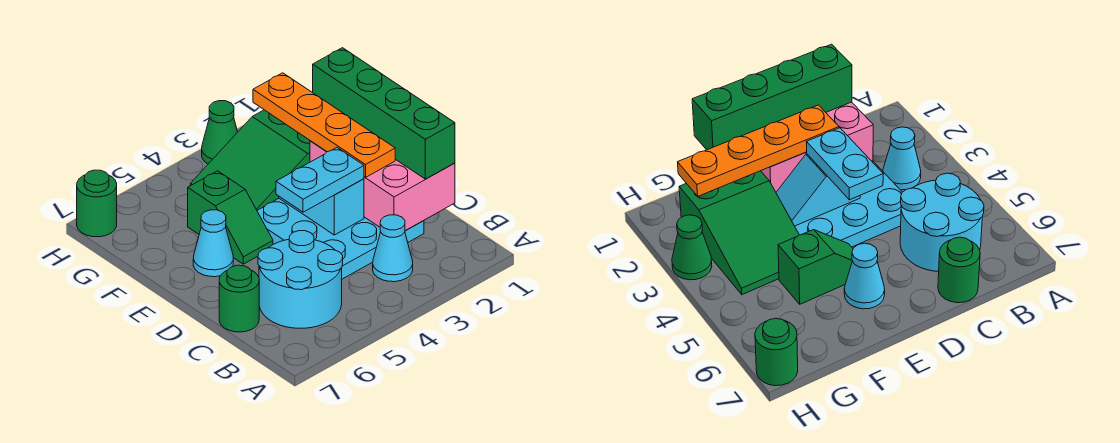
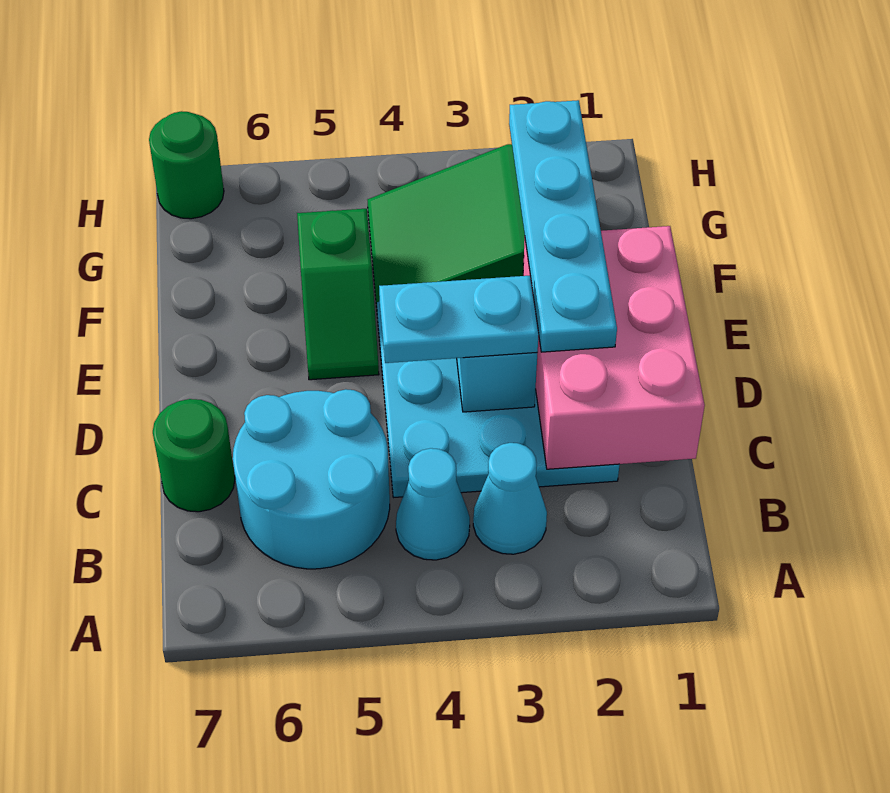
green brick C1:F1 level 3 -> none
orange plate D2:G2 level 3 -> cyan plate D2:G2 level 3
cyan cone E6 level 1 -> cyan cone B4 level 1
green cone H3 level 1 -> none

